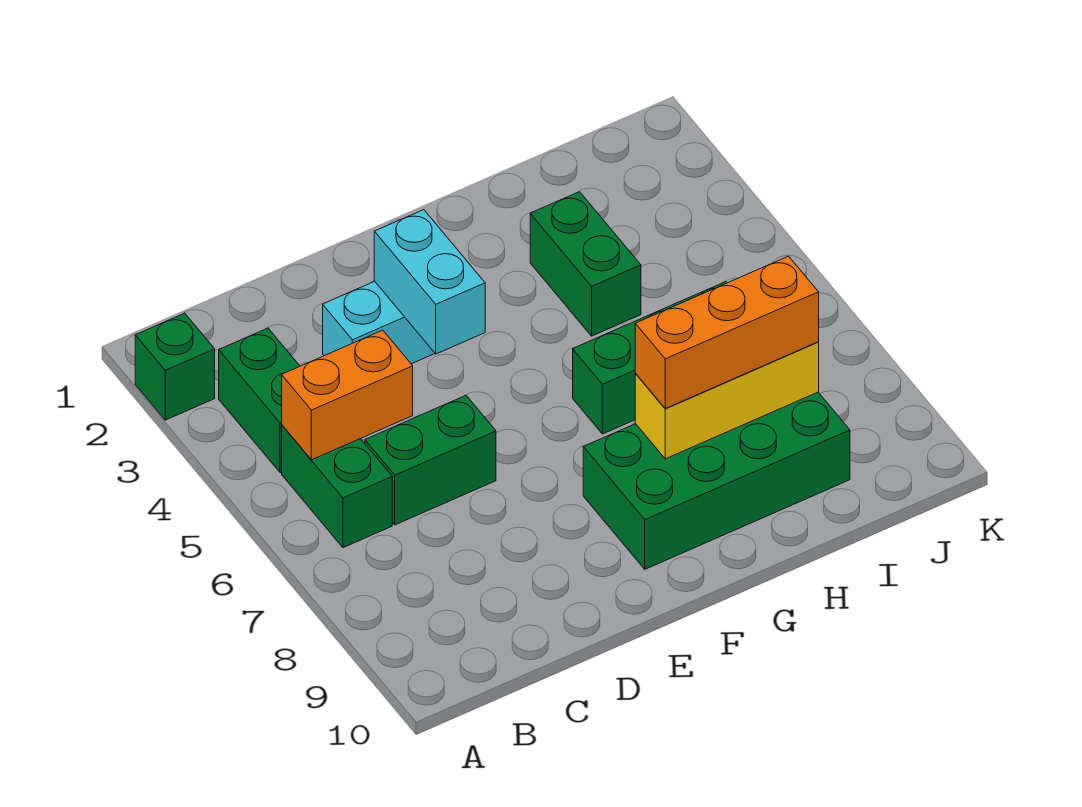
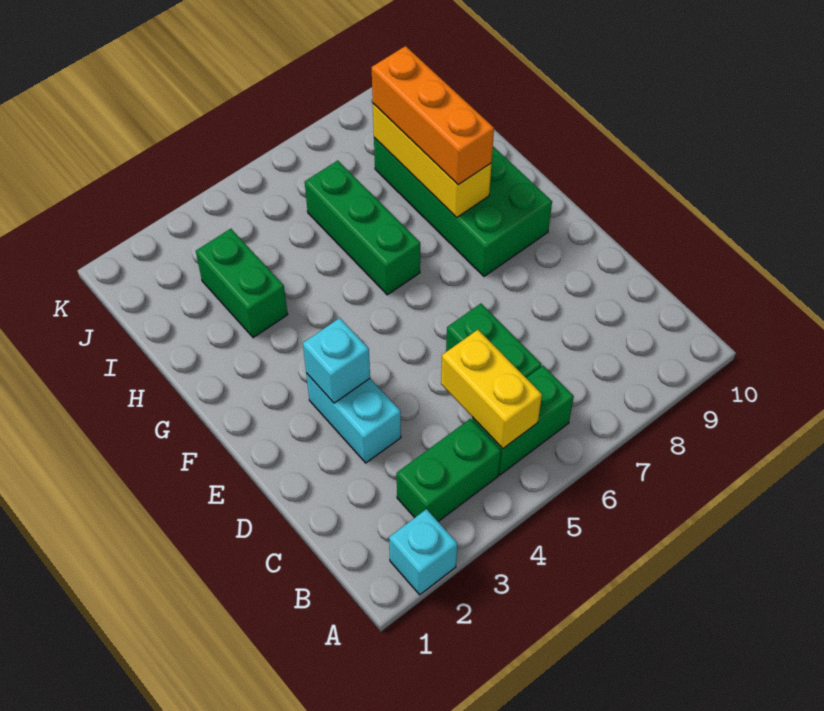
green brick A2 level 1 -> cyan brick A2 level 1
orange brick B5:C5 level 2 -> yellow brick B5:C5 level 2
cyan brick E3:E4 level 2 -> cyan brick E3 level 2
green brick H3:H4 level 1 -> green brick H3:I3 level 1

